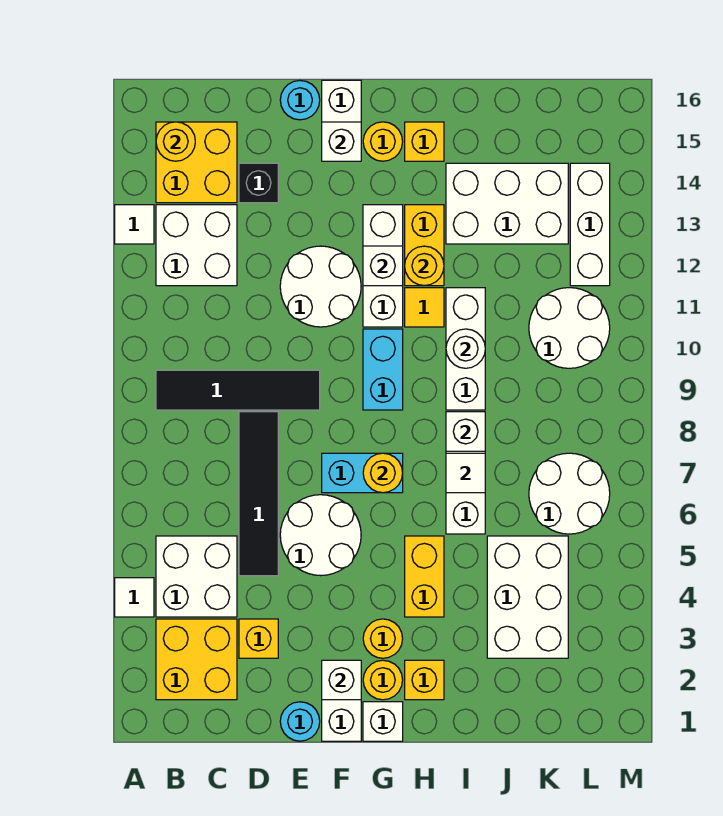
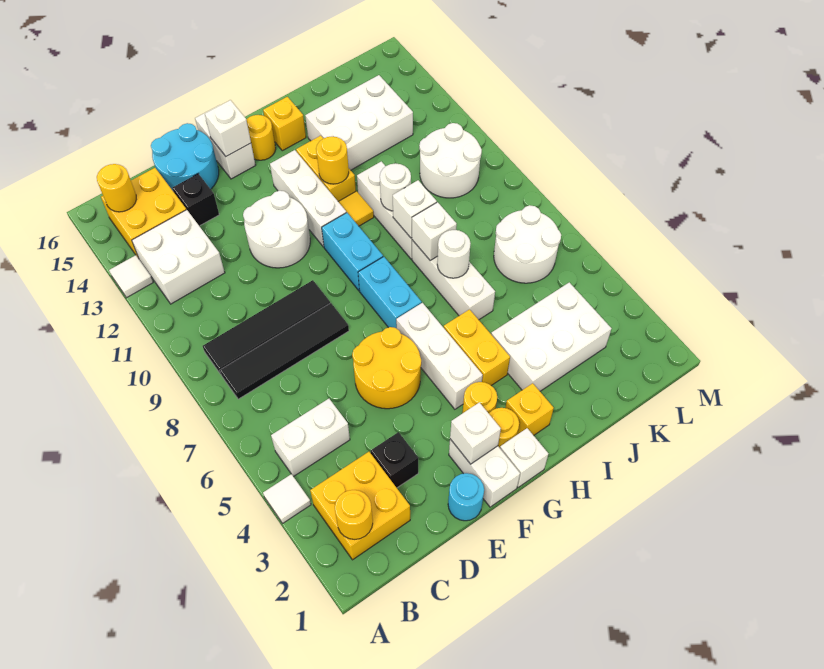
white brick B4:C5 level 1 -> white brick B5:C5 level 1
yellow brick D3 level 1 -> black brick D3 level 1
black tile D5:D8 level 1 -> black tile B8:E8 level 1
white round brick E5:F6 level 1 -> yellow round brick E5:F6 level 1
cyan round brick E16 level 1 -> cyan round brick D15:E16 level 1
cyan brick F7:G7 level 1 -> cyan brick G7:G8 level 1
yellow round brick G7 level 2 -> yellow round brick B2 level 2
white brick G12 level 2 -> white brick I9 level 2
white tile I7 level 2 -> white round brick I7 level 2
white brick J3:K5 level 1 -> white brick I3:K4 level 1
white brick L12:L14 level 1 -> white brick G4:G6 level 1

